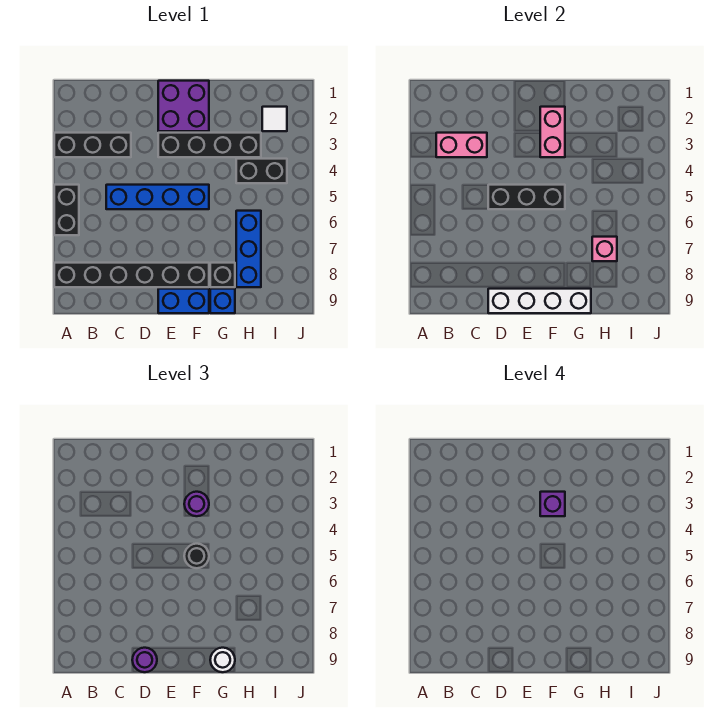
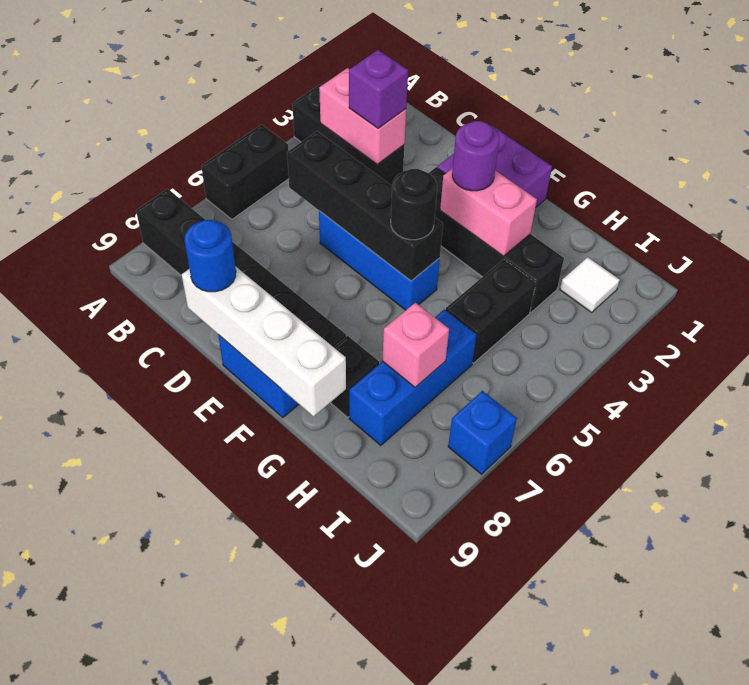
blue brick C5:F5 level 1 -> blue brick D5:F5 level 1
black brick D5:F5 level 2 -> black brick C5:F5 level 2
purple round brick D9 level 3 -> blue round brick D9 level 3
pink brick F2:F3 level 2 -> pink brick F3:G3 level 2
purple brick F3 level 4 -> purple brick C3 level 3
blue brick G9 level 1 -> blue brick J7 level 1
white round brick G9 level 3 -> none
black brick H4:I4 level 1 -> black brick H4:H5 level 1

